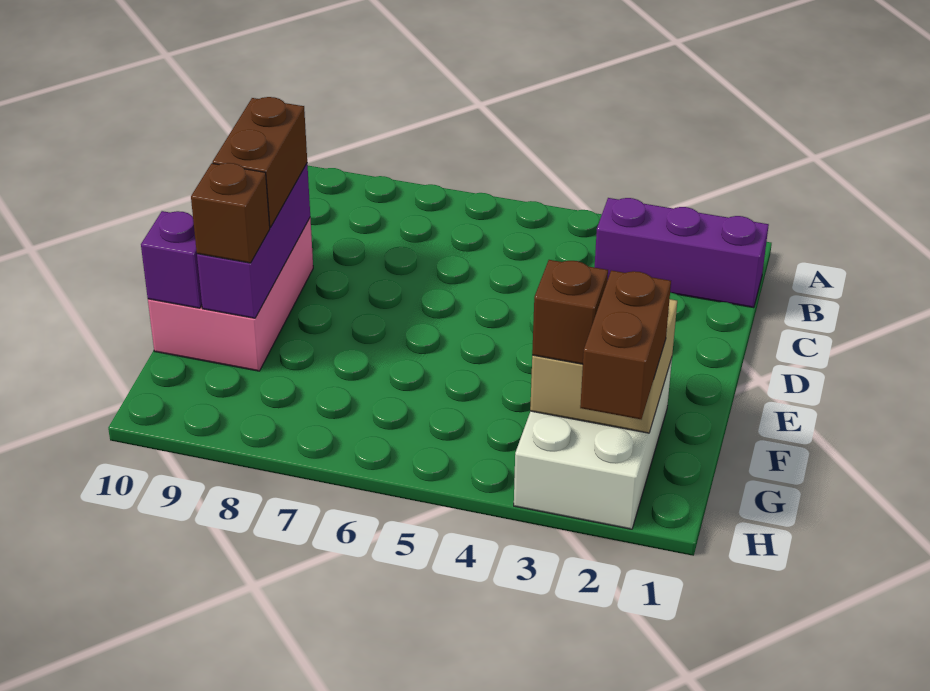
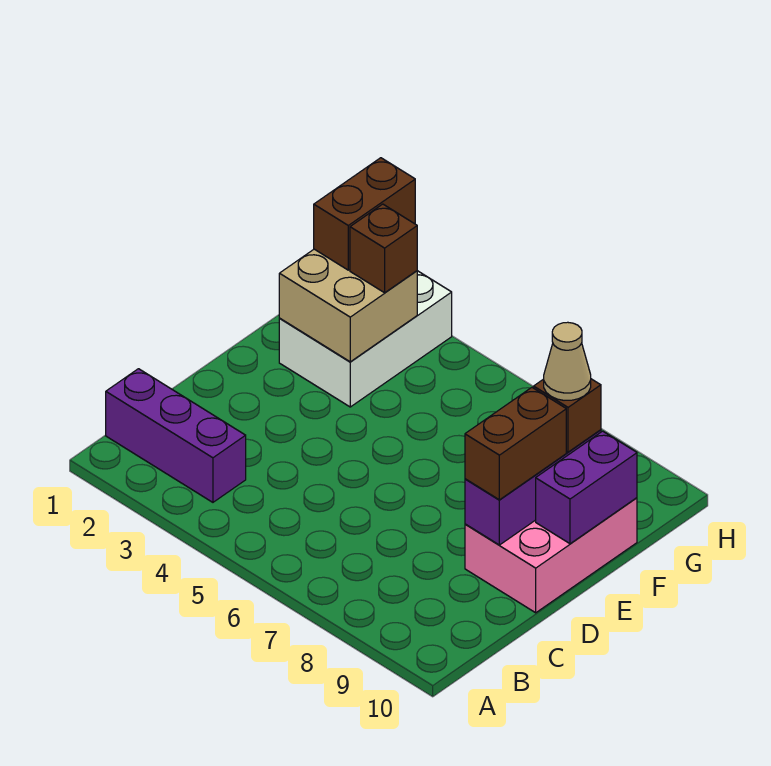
none -> tan cone F9 level 4
purple brick F10 level 2 -> purple brick E10:F10 level 2

